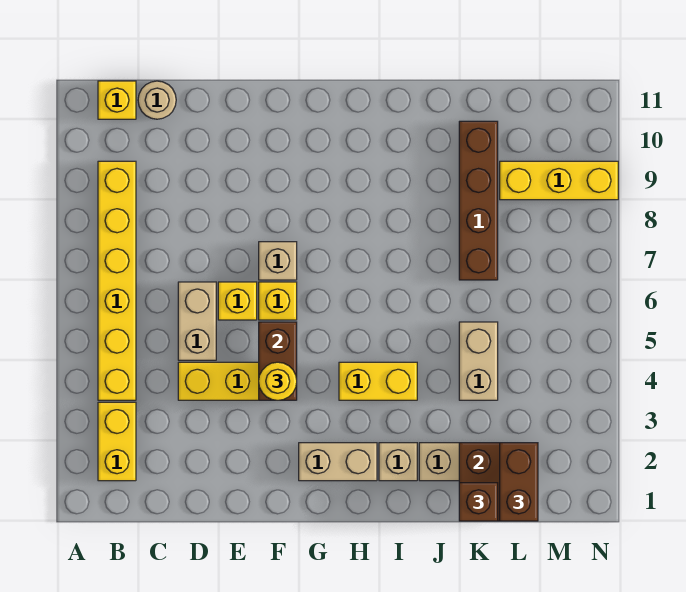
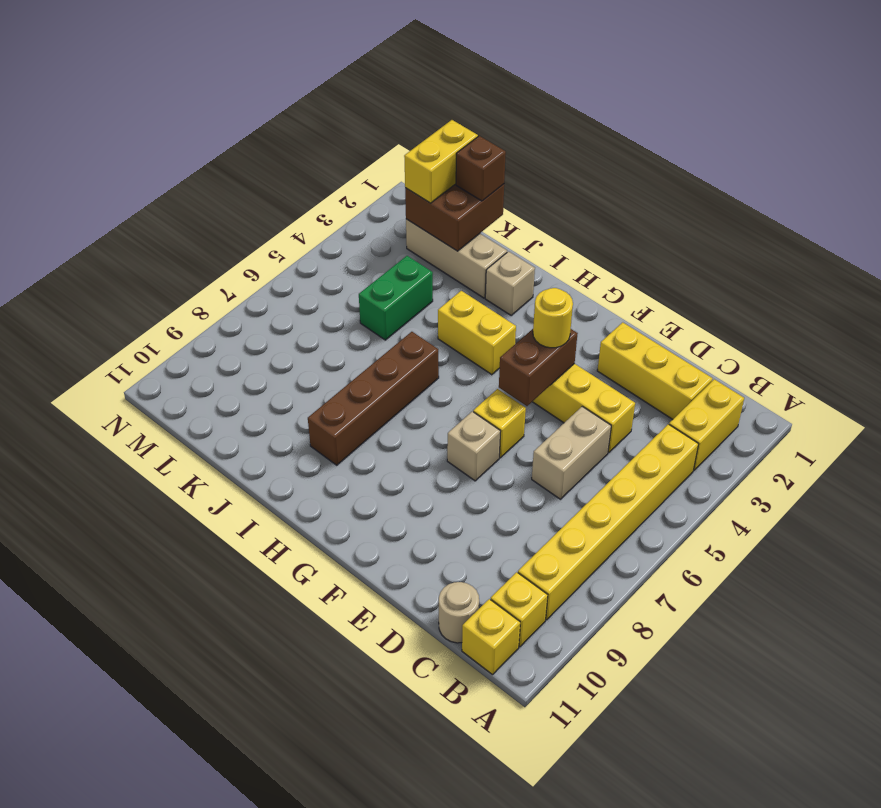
yellow brick E6 level 1 -> yellow brick B10 level 1
tan brick G2:H2 level 1 -> none
tan brick K4:K5 level 1 -> green brick K4:K5 level 1
brown brick K7:K10 level 1 -> brown brick I6:I9 level 1
brown brick L1:L2 level 3 -> yellow brick L1:L2 level 3
yellow brick L9:N9 level 1 -> yellow brick C2:E2 level 1

